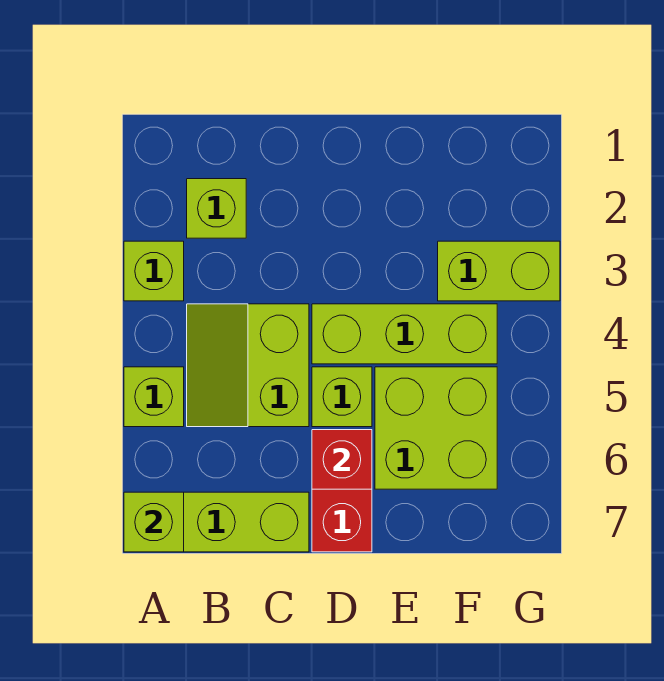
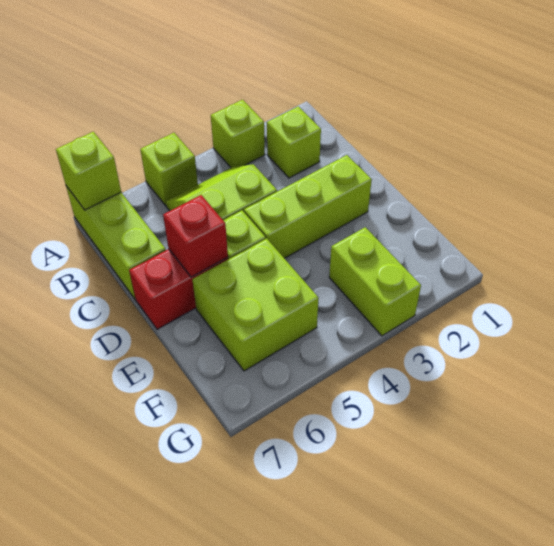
lime brick D4:F4 level 1 -> lime brick D2:D4 level 1

